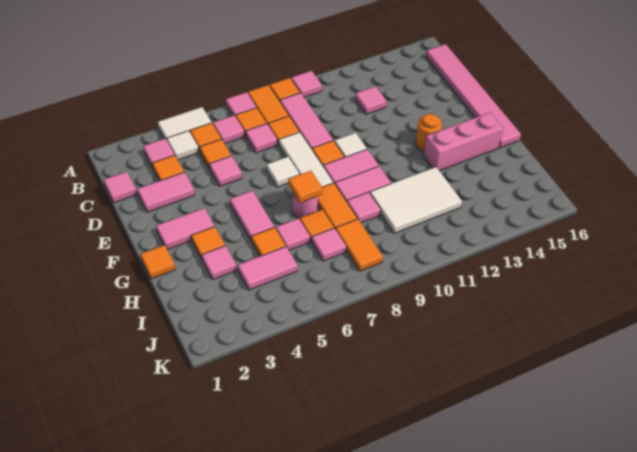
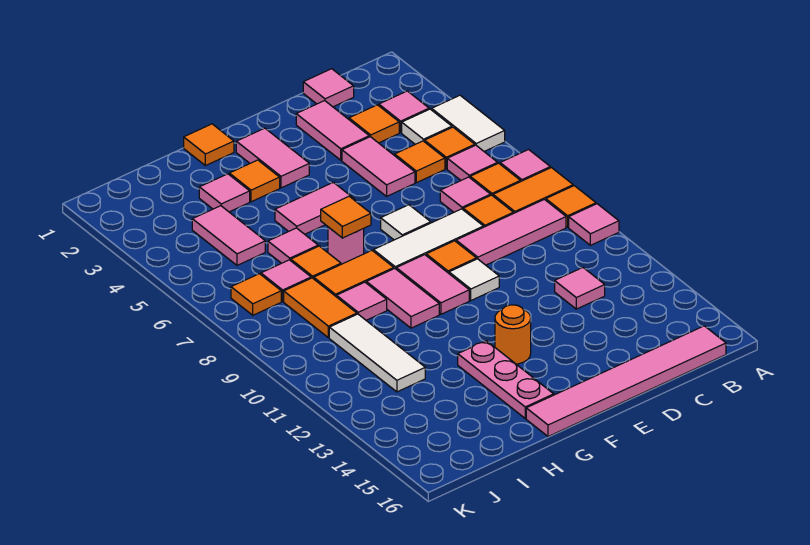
pink tile D5 level 1 -> pink tile D4:D5 level 1
pink brick G13:G15 level 1 -> pink plate G13:G15 level 1
orange tile H5 level 1 -> orange tile J7 level 1
white tile H10:I12 level 1 -> white tile I10:I12 level 1
orange tile I8:J8 level 1 -> orange tile I8:I9 level 1

